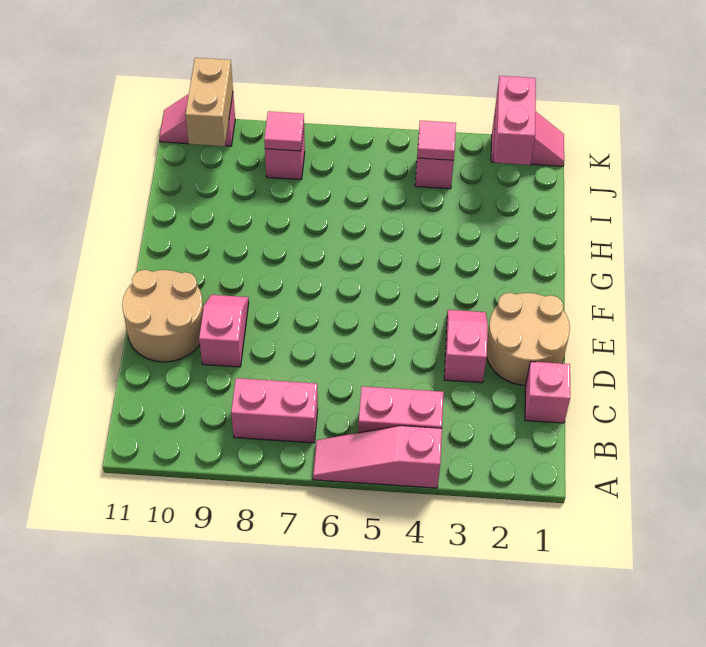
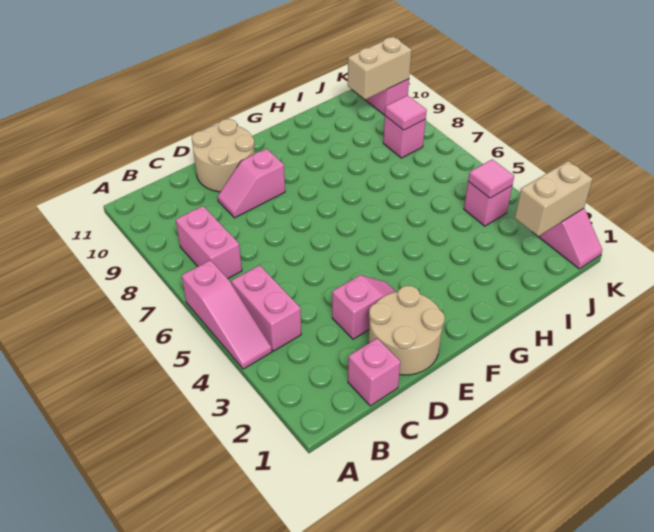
pink slope A4:A6 level 1 top 4 -> pink slope A4:A6 level 1 top 6
pink slope D9:E9 level 1 top D -> pink slope D9:E9 level 1 top E
pink brick J2:K2 level 2 -> tan brick J2:K2 level 2

